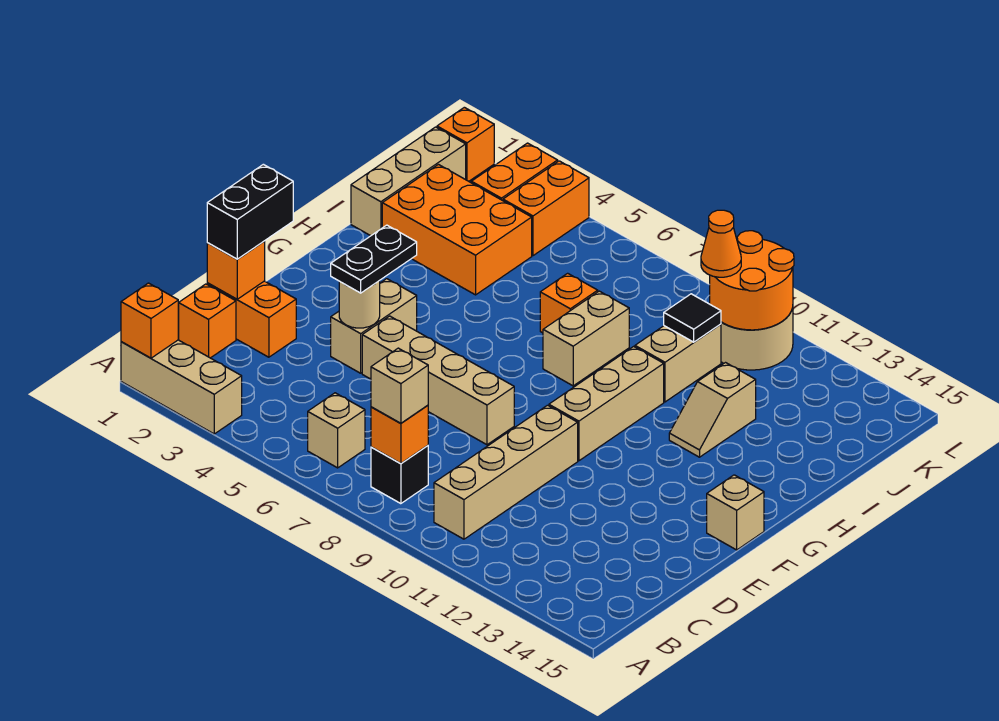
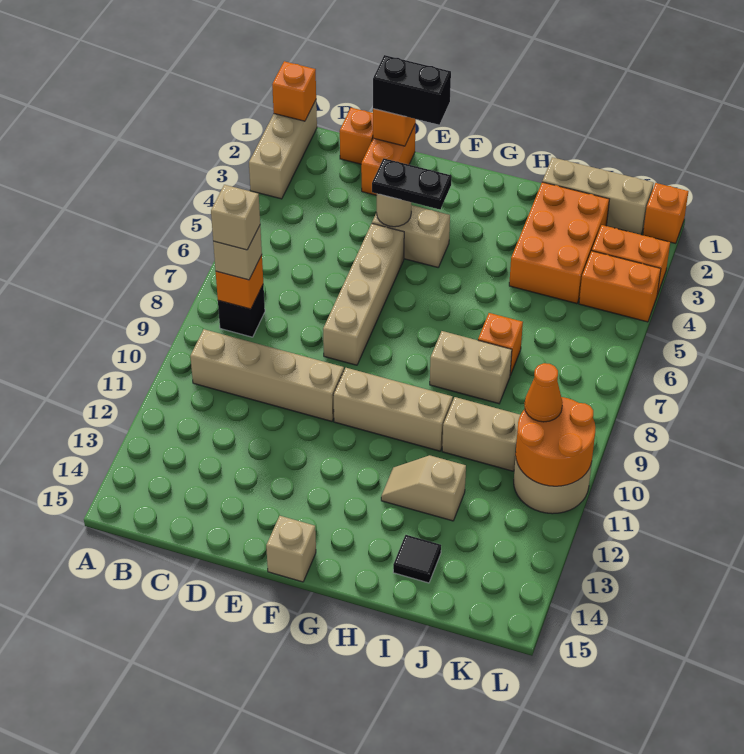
tan brick B6 level 1 -> tan brick B8 level 4
black tile J10 level 2 -> black tile I14 level 1

